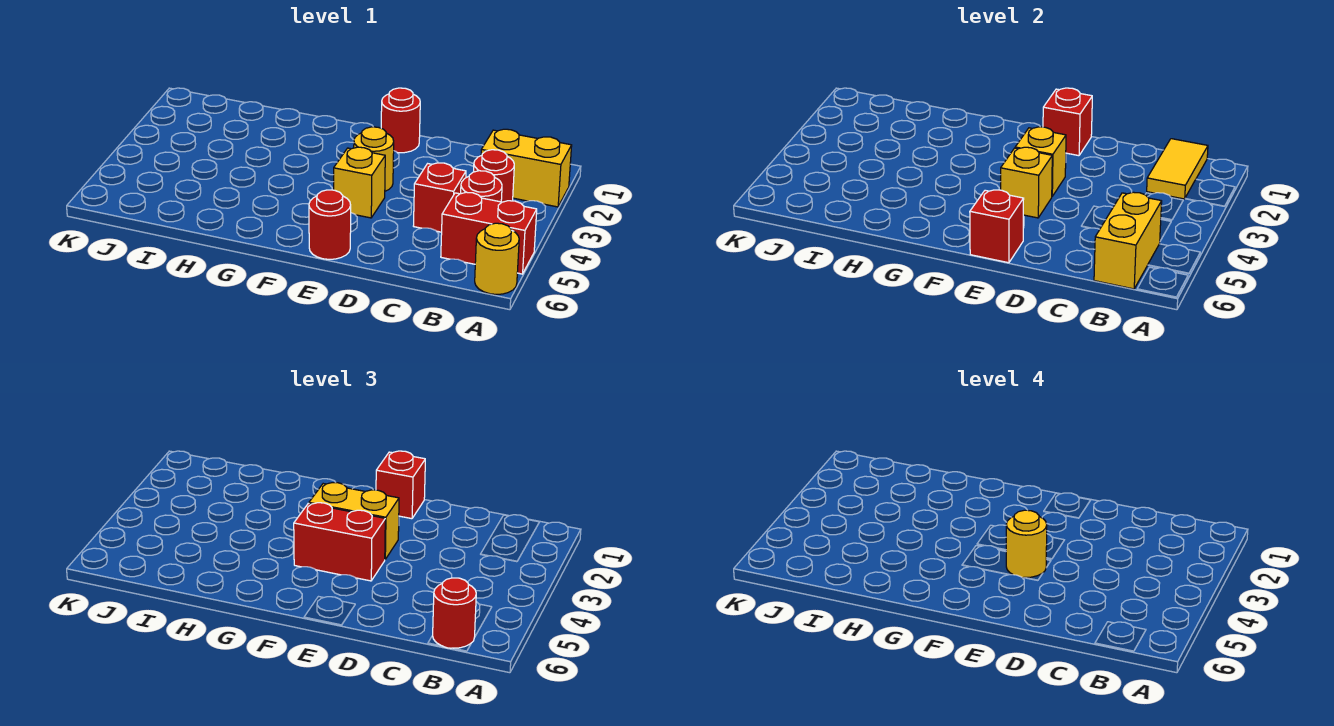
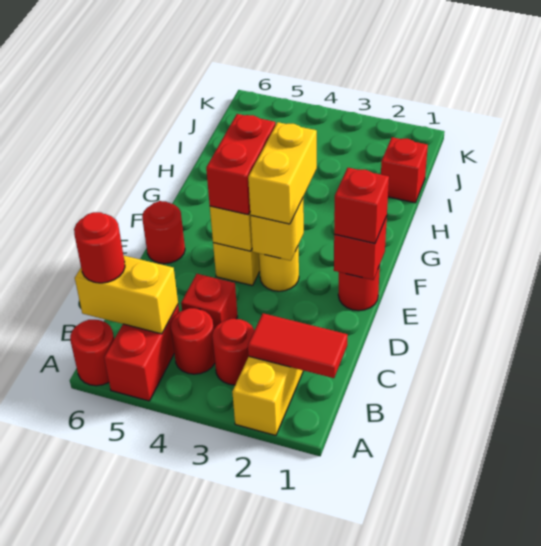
yellow round brick A6 level 1 -> red round brick A6 level 1
yellow tile B1:B2 level 2 -> red tile B1:B2 level 2
yellow round brick E4 level 4 -> none
red brick E6 level 2 -> red brick I1 level 1

